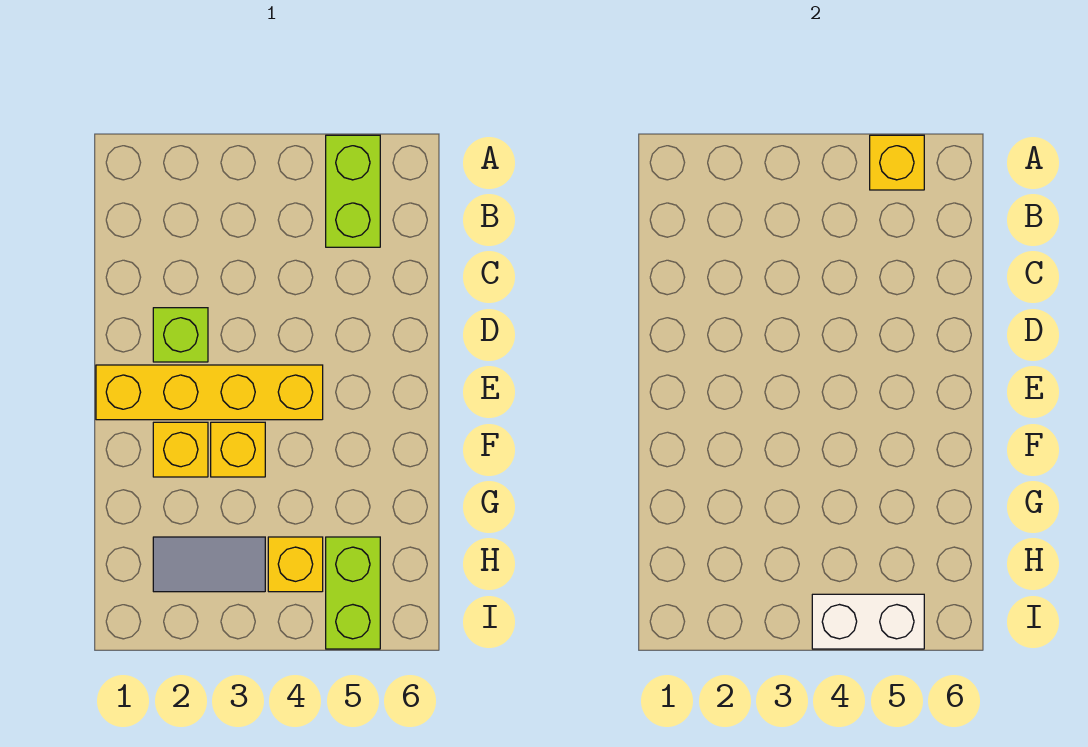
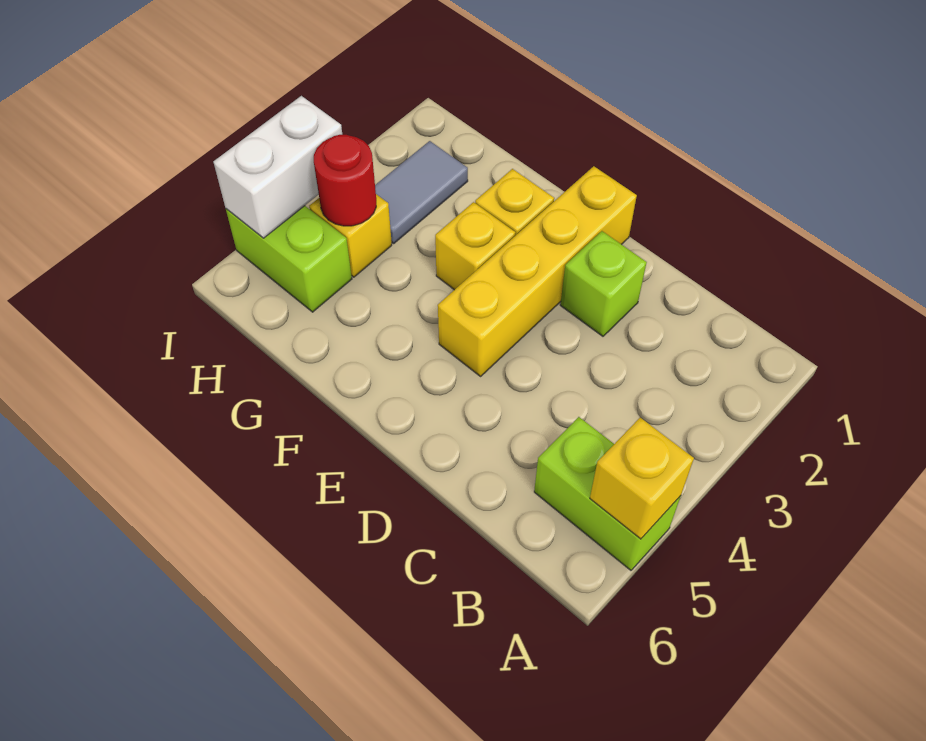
none -> red round brick H4 level 2

